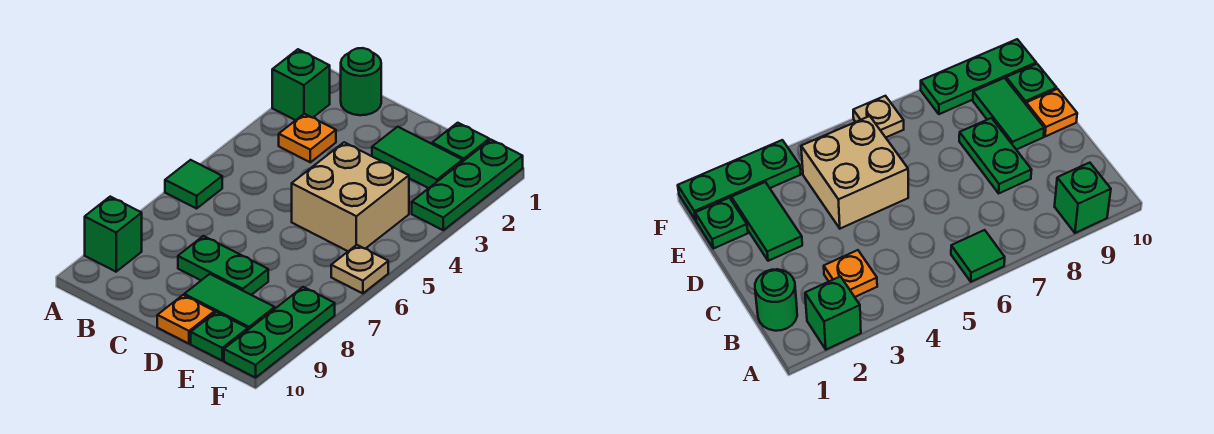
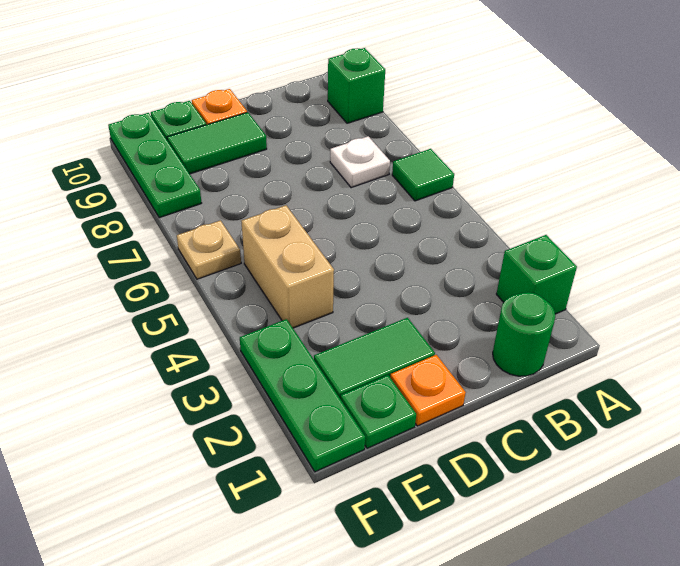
orange plate B3 level 1 -> orange plate D1 level 1
none -> white plate B7 level 1
green plate C8:D8 level 1 -> none
tan brick D4:E5 level 1 -> tan brick E4:E5 level 1

